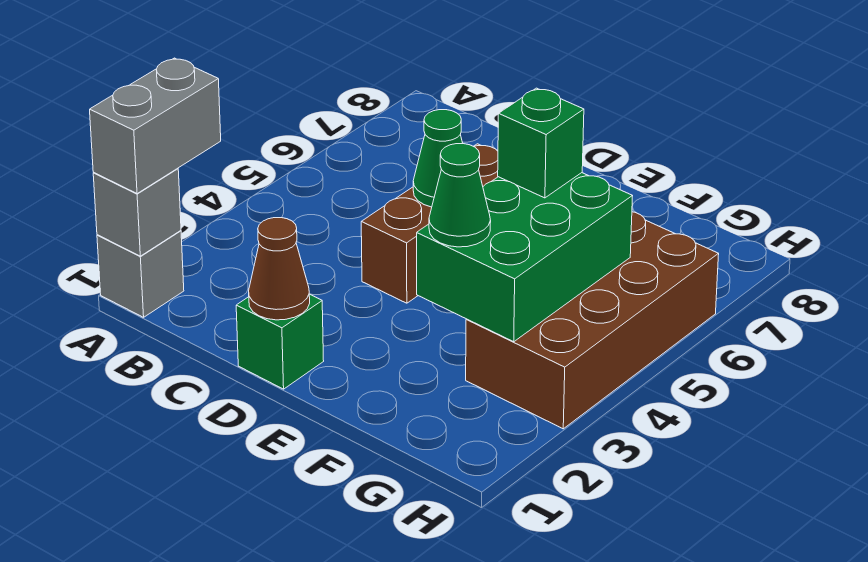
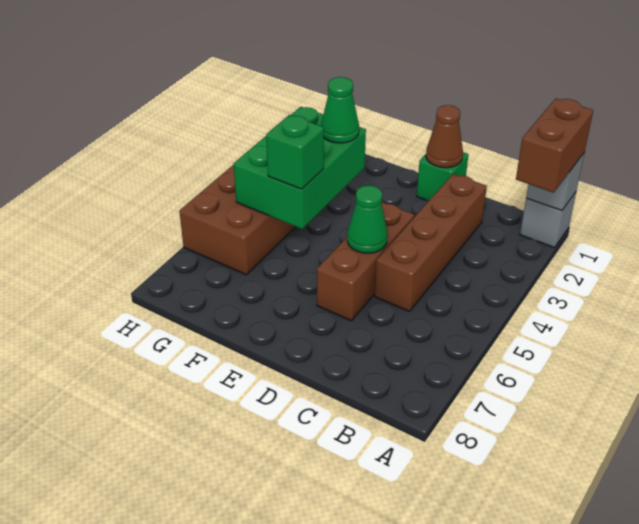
grey brick A1:A2 level 3 -> brown brick A1:A2 level 3
none -> brown brick C2:C5 level 1

